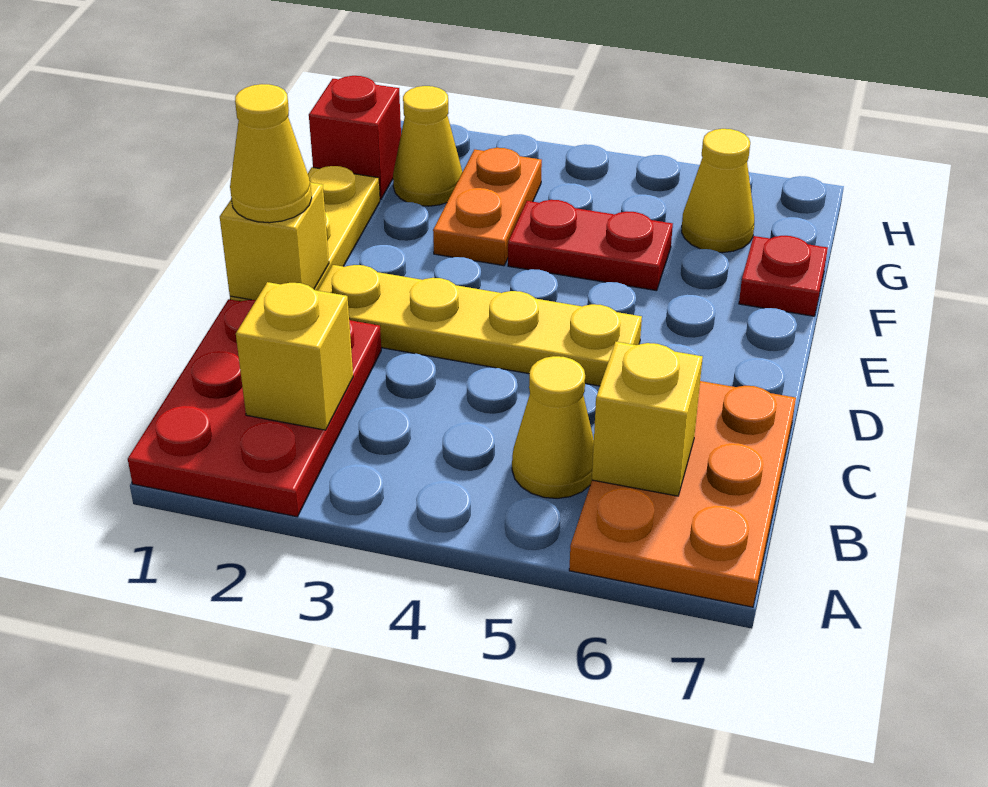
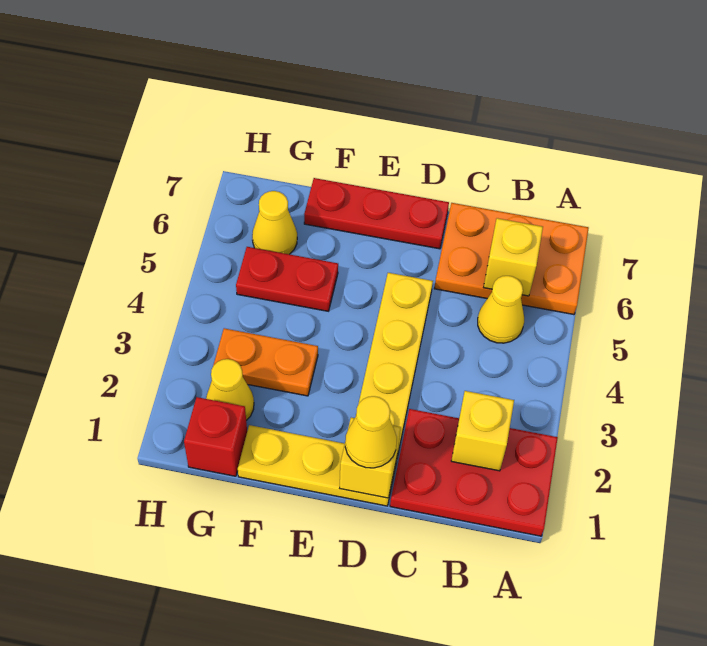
red plate F4:F5 level 1 -> red plate F5:G5 level 1
red plate F7 level 1 -> red plate D7:F7 level 1

